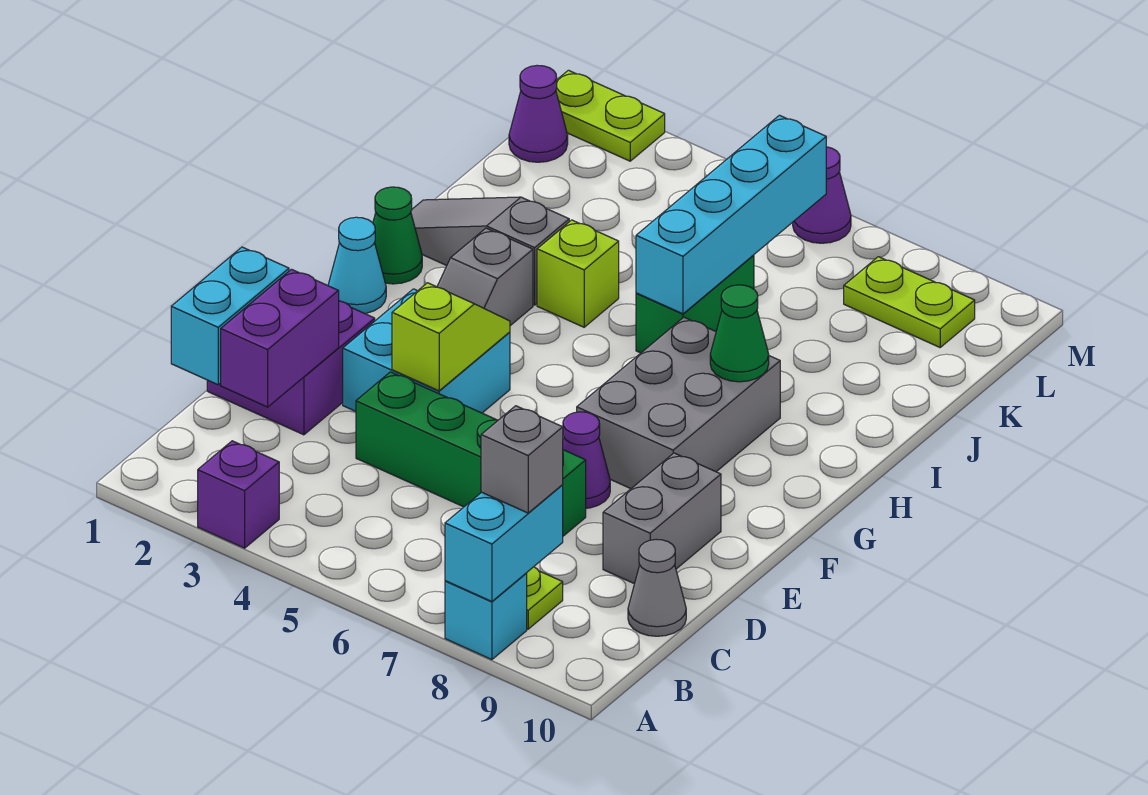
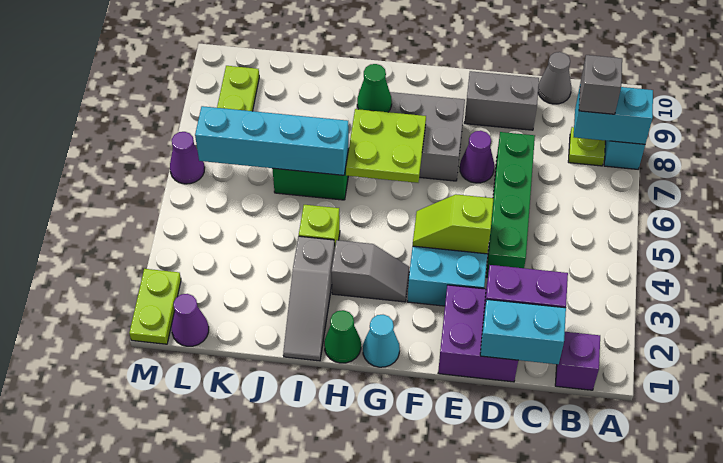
purple brick A3 level 1 -> purple brick B1 level 1
none -> lime plate G6:H7 level 2

